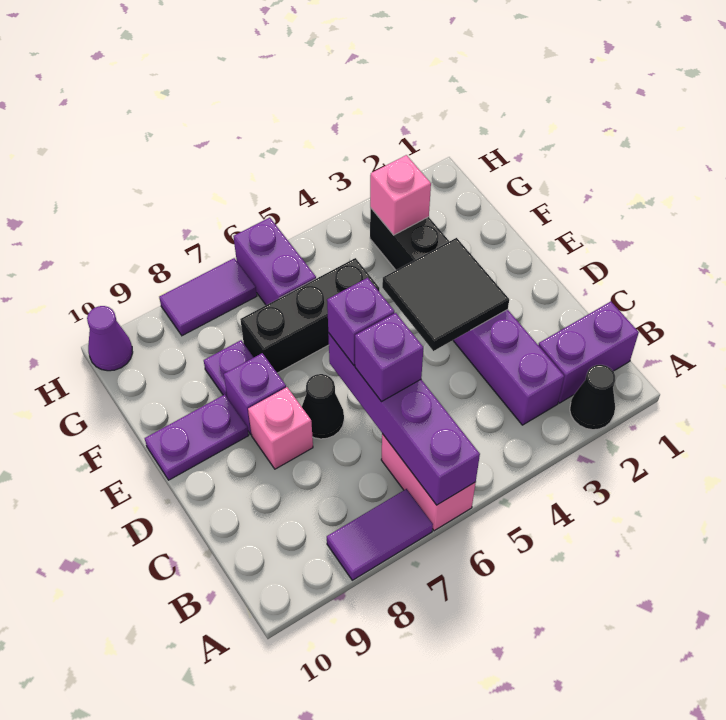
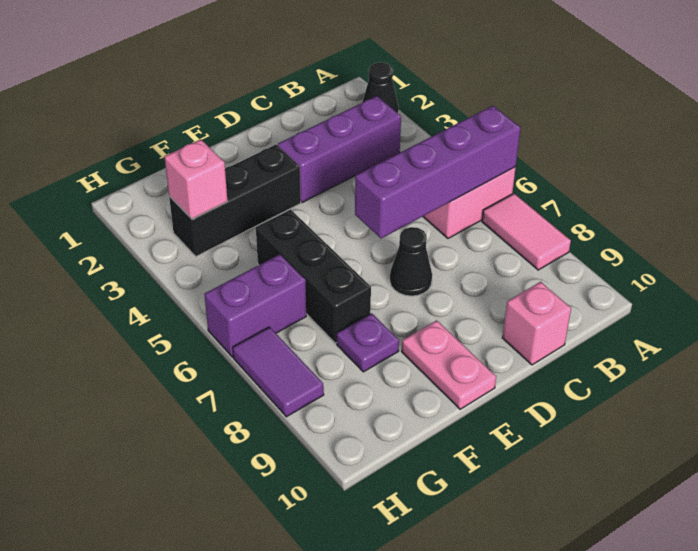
purple tile A7:A8 level 1 -> pink tile A7:A8 level 1
purple brick B1:B2 level 1 -> none
purple brick C6 level 3 -> none
black tile D3:E4 level 2 -> none
purple brick D6 level 3 -> none
pink brick D8 level 1 -> pink brick C10 level 1
purple brick E8 level 1 -> none
purple plate E9:E10 level 1 -> pink plate E9:E10 level 1
purple cone H10 level 1 -> none

